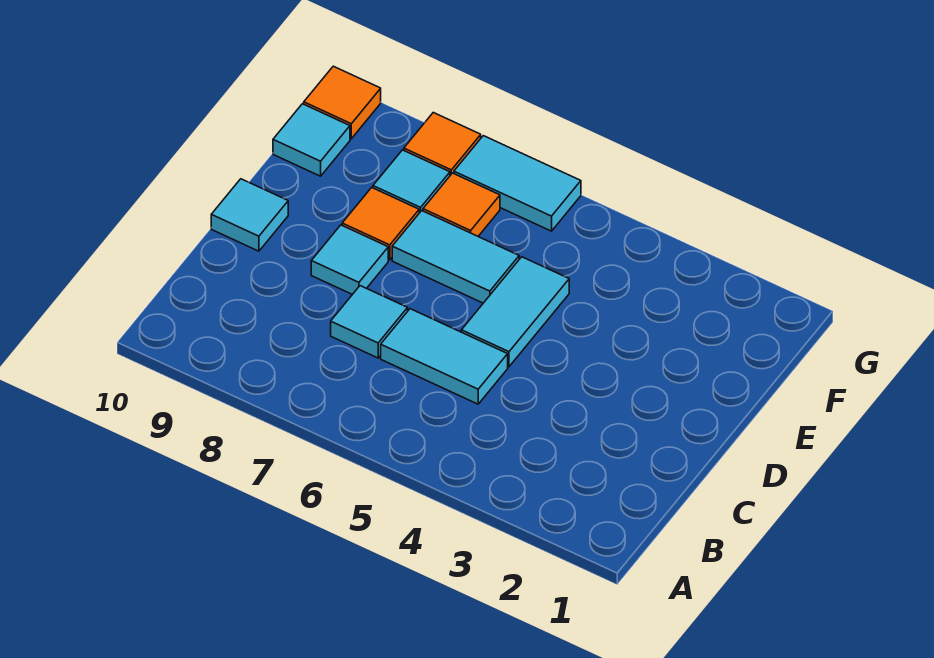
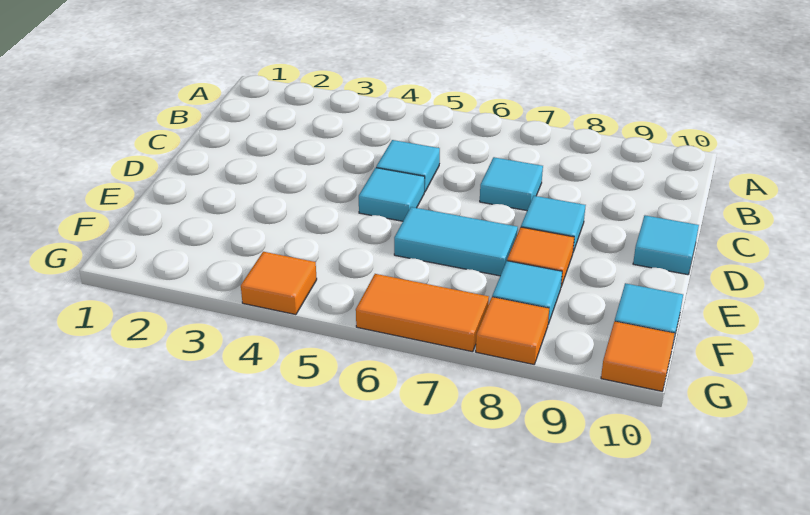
cyan tile C5:C6 level 1 -> cyan tile C5 level 1
cyan tile D5:E5 level 1 -> cyan tile D5 level 1
orange tile F7 level 1 -> orange tile G4 level 1
cyan tile G6:G7 level 1 -> orange tile G6:G7 level 1

